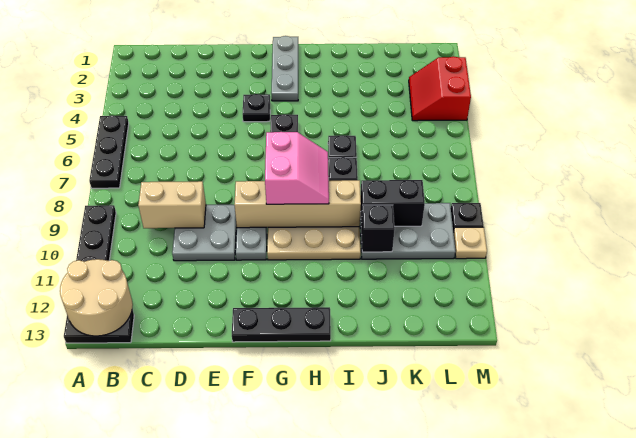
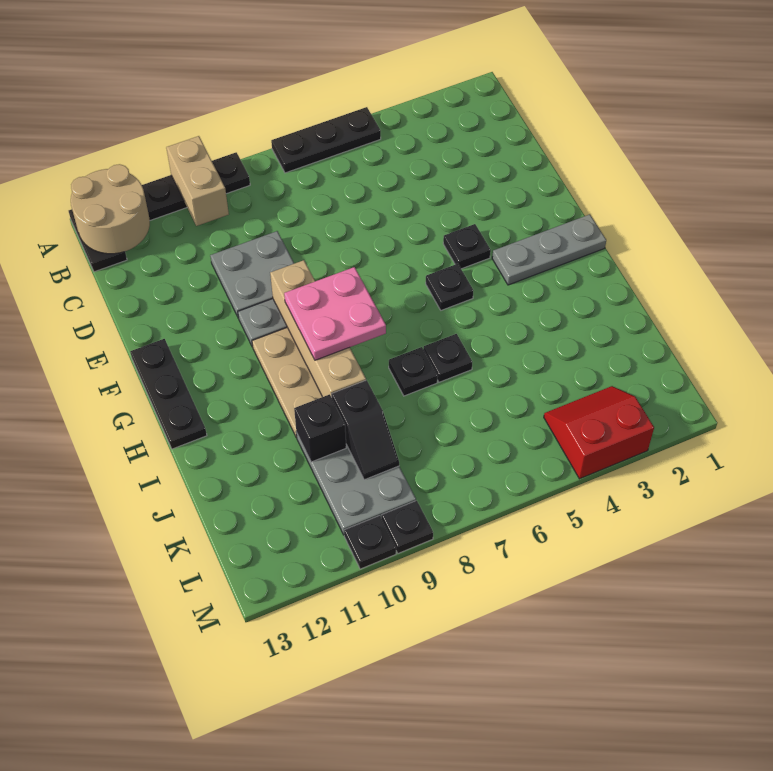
tan brick C9:D9 level 2 -> tan brick A10:B10 level 2
pink slope G8:H9 level 3 top G -> pink plate G8:H9 level 3
black brick J9:K9 level 2 -> black slope J9:K9 level 2 top J
tan plate M10 level 1 -> black plate M10 level 1

